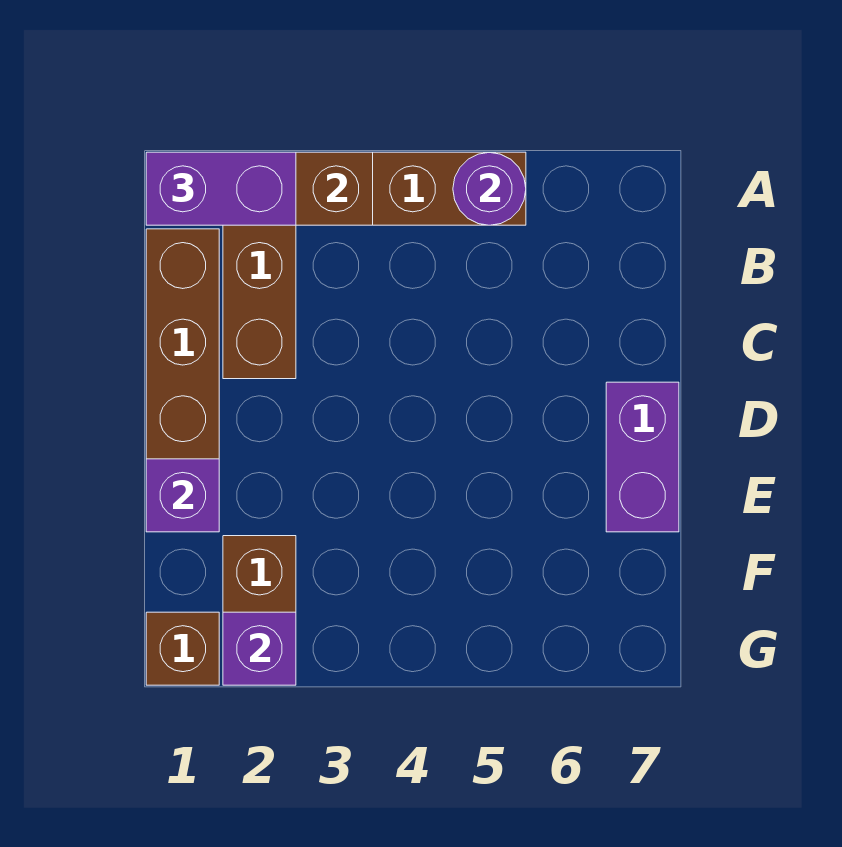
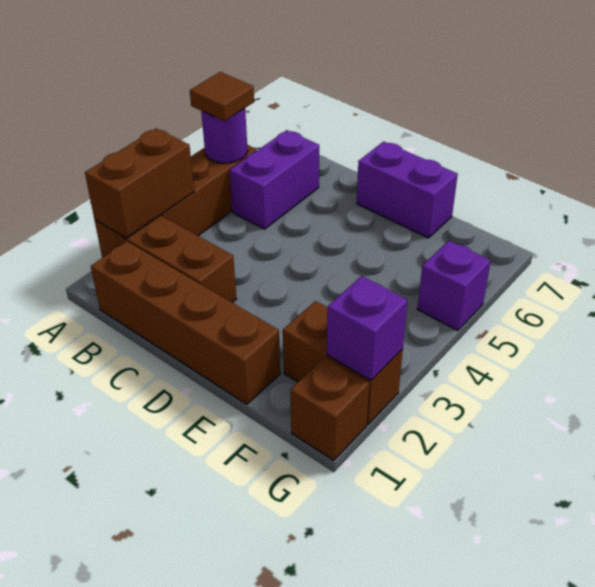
purple brick A1:A2 level 3 -> purple brick B5:B6 level 1
none -> brown tile A5 level 3
purple brick E1 level 2 -> purple brick G5 level 1

